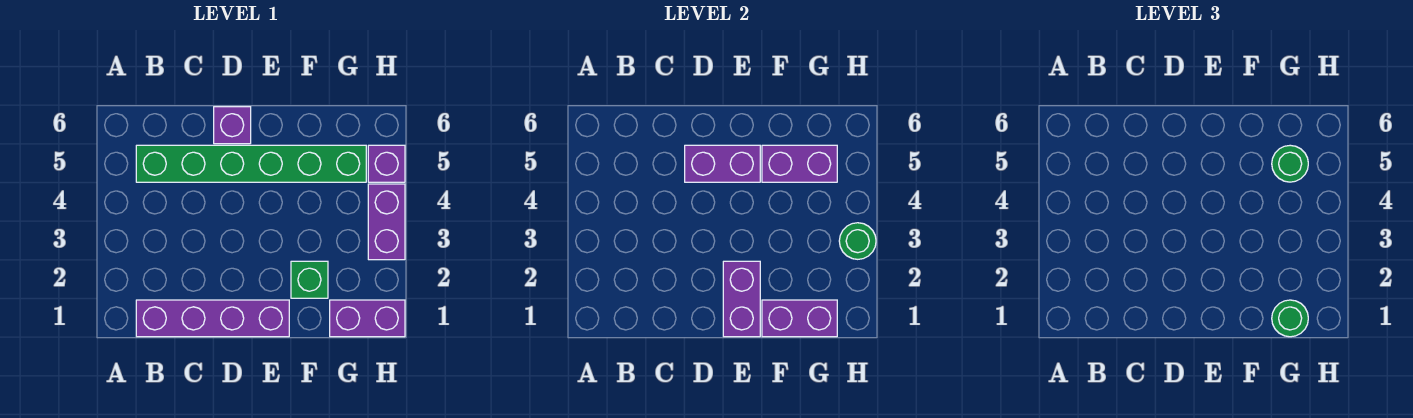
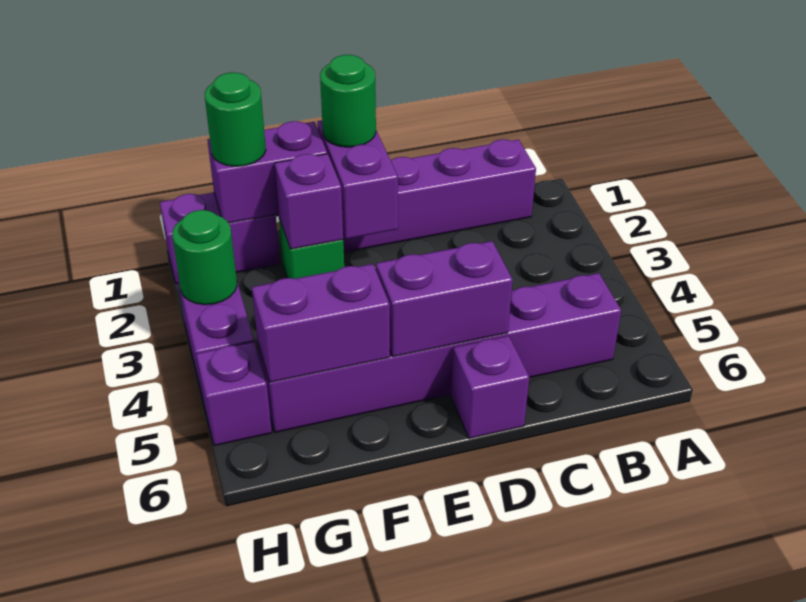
green brick B5:G5 level 1 -> purple brick B5:G5 level 1
none -> purple brick F2 level 2
green round brick G5 level 3 -> green round brick E1 level 3

